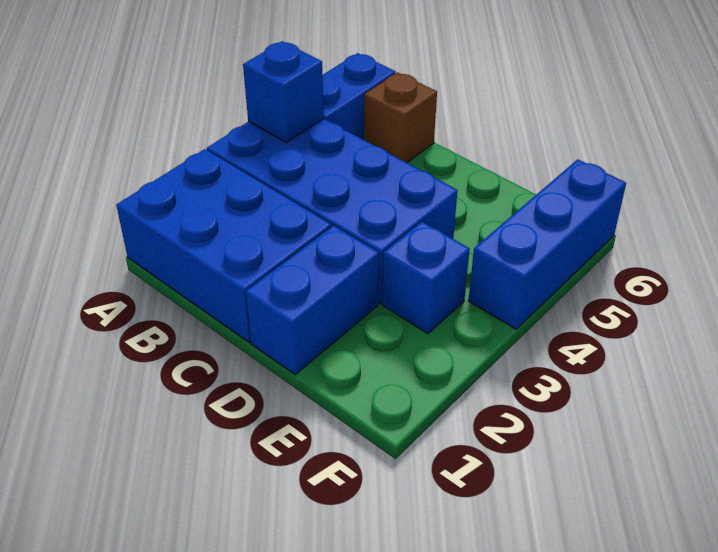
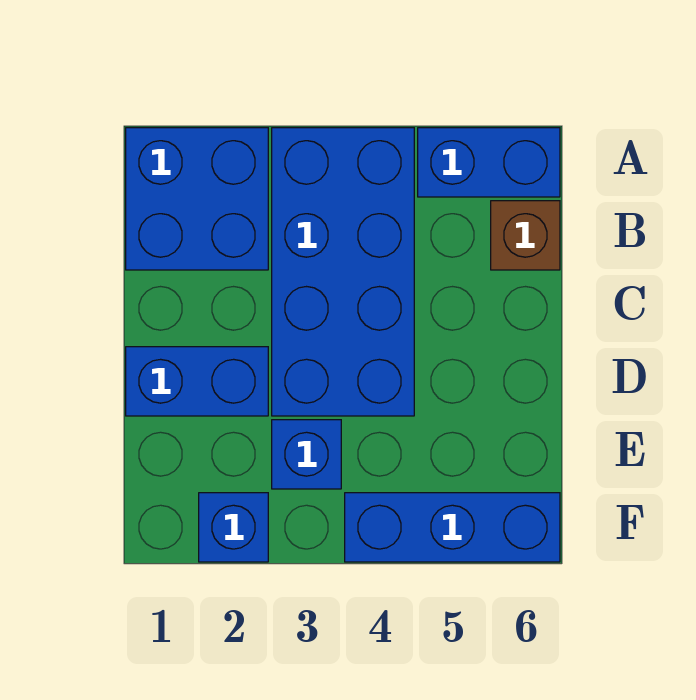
blue brick A1:C2 level 1 -> blue brick A1:B2 level 1
blue brick A4 level 2 -> blue brick F2 level 1

